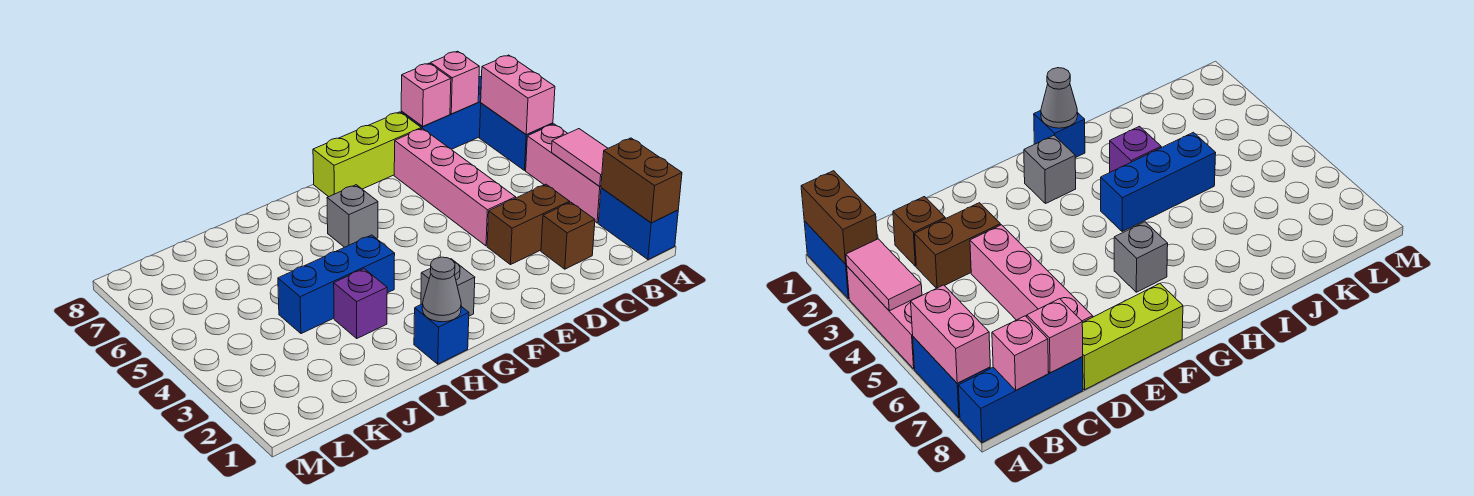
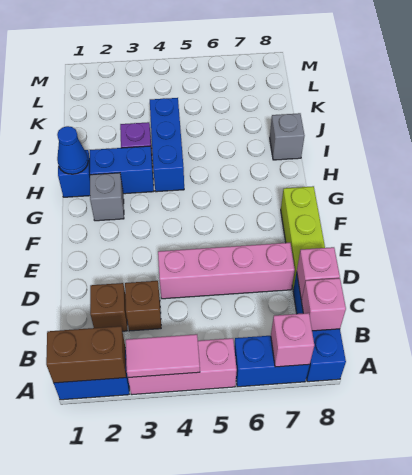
pink brick A6:A7 level 2 -> pink brick A7 level 2
brown brick C3:D3 level 1 -> brown brick C3 level 1
grey brick G6 level 1 -> grey brick I8 level 1
grey cone H1 level 2 -> blue cone H1 level 2
none -> blue brick H2:H3 level 1

